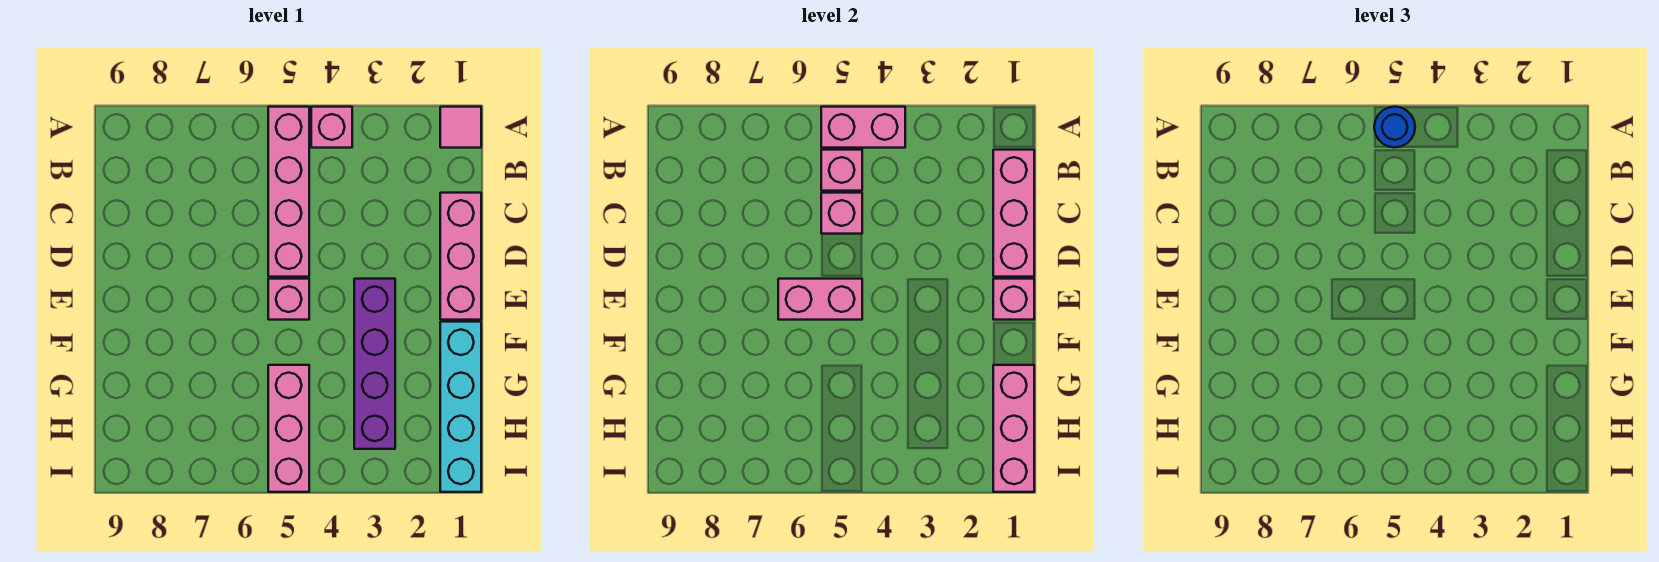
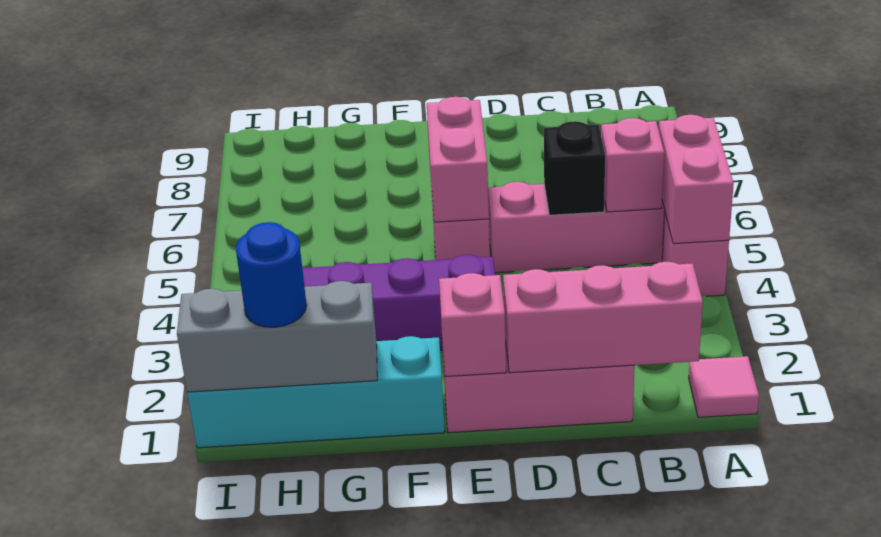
blue round brick A5 level 3 -> blue round brick H1 level 3
pink brick C5 level 2 -> black brick C5 level 2
pink brick G1:I1 level 2 -> grey brick G1:I1 level 2
pink brick G5:I5 level 1 -> none

